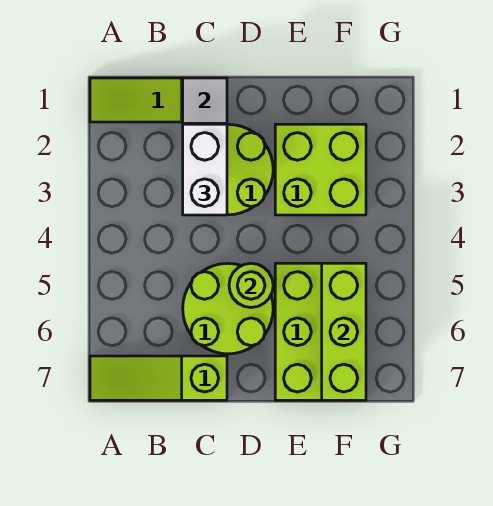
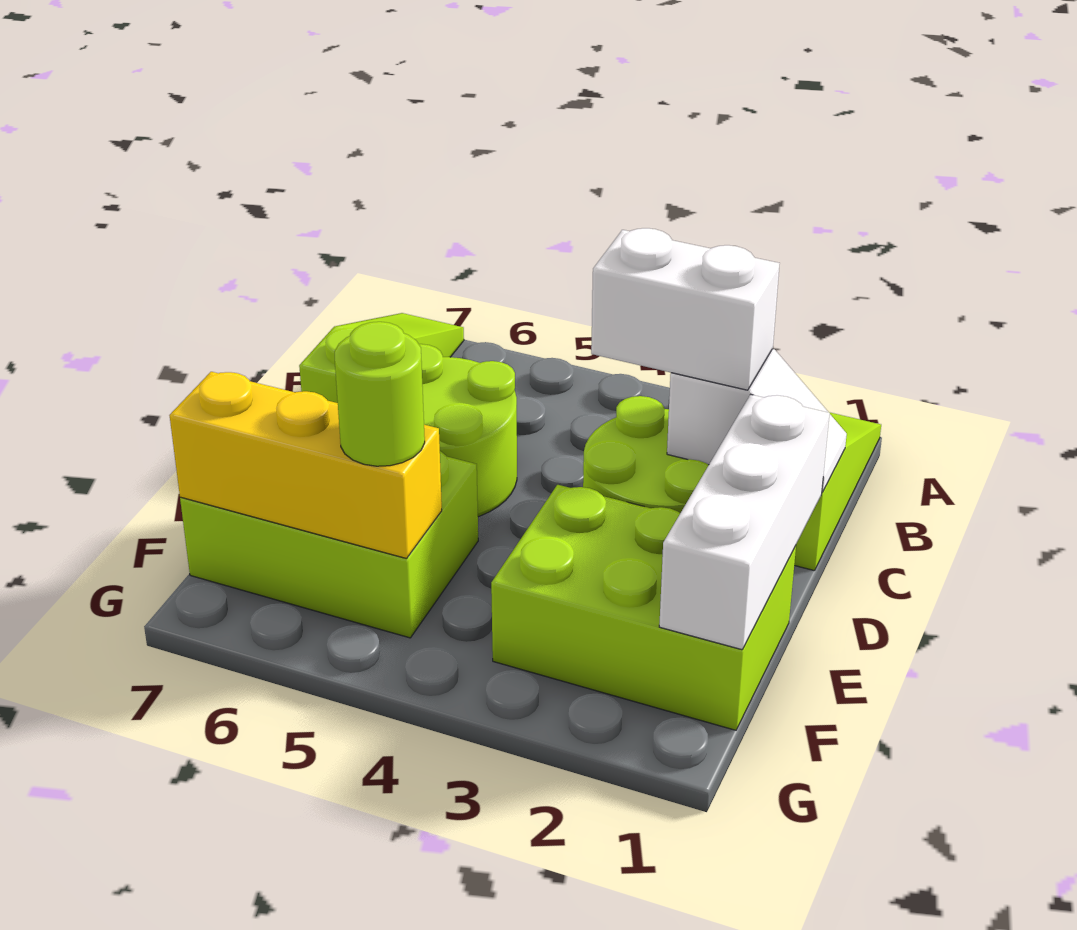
none -> white brick D1:F1 level 2
lime round brick D5 level 2 -> lime round brick F5 level 3
lime brick E2:F3 level 1 -> lime brick E1:F3 level 1
lime brick F5:F7 level 2 -> yellow brick F5:F7 level 2

